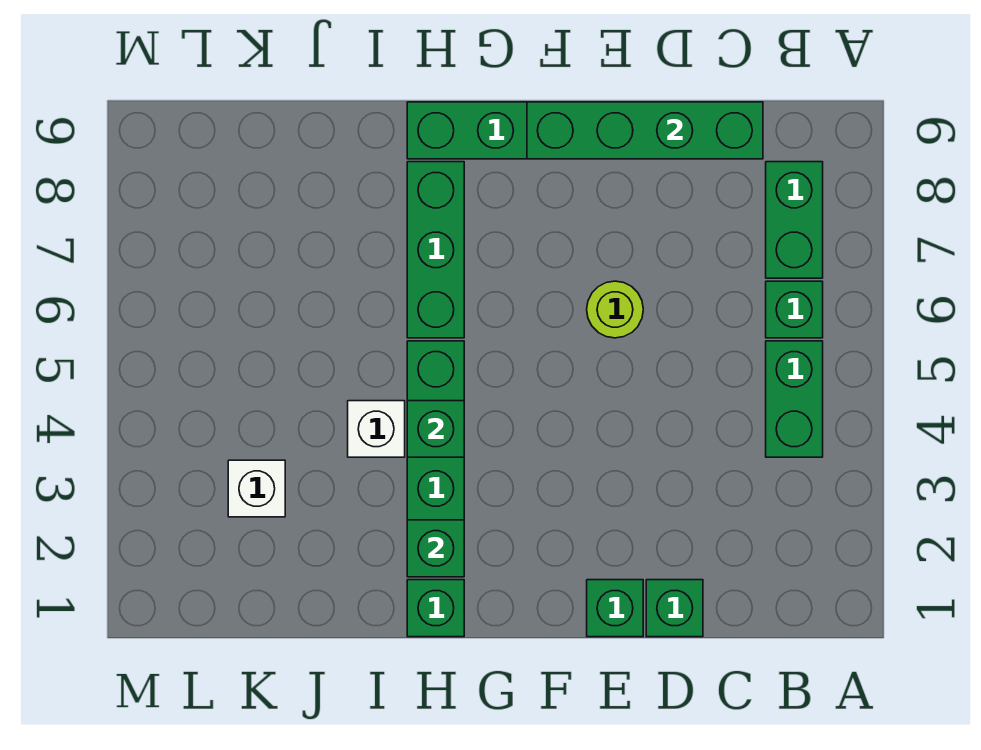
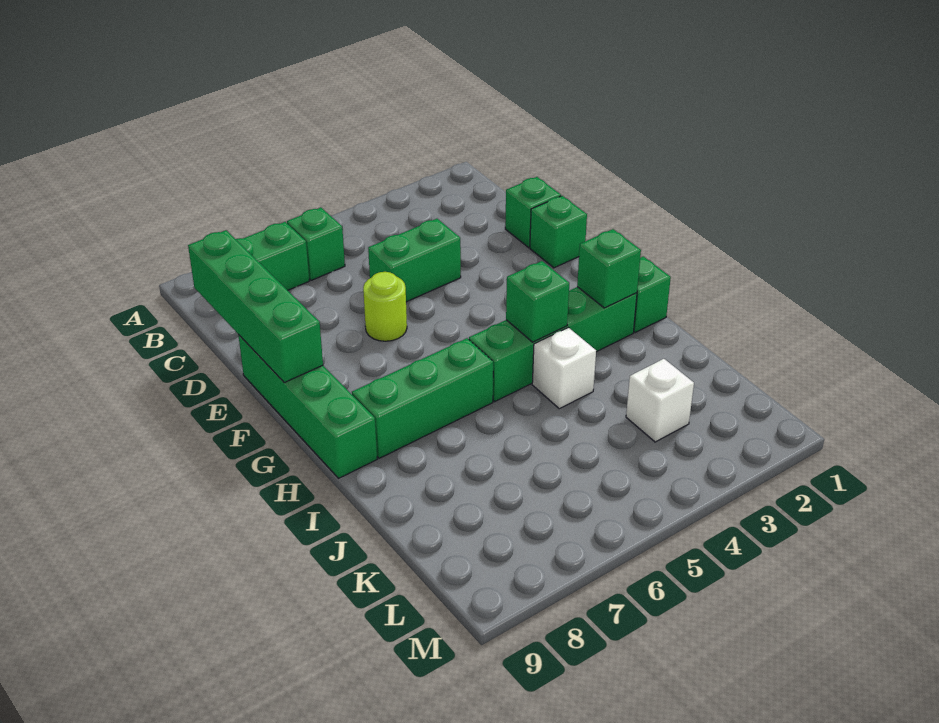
green brick B4:B5 level 1 -> green brick D4:D5 level 1

